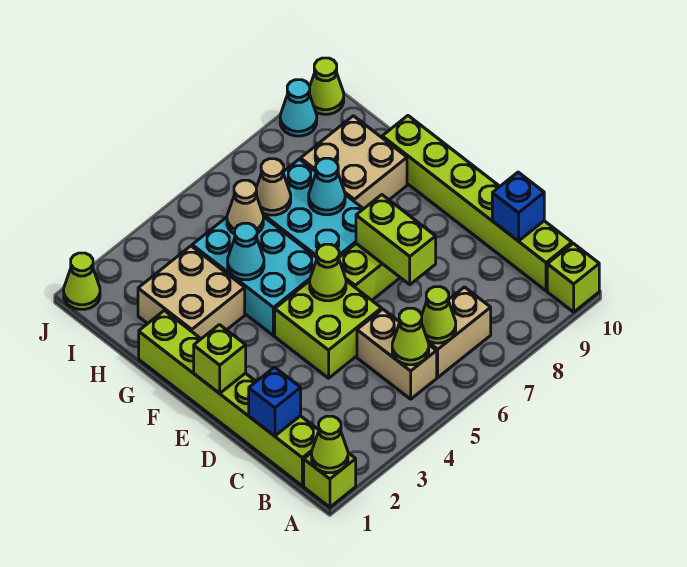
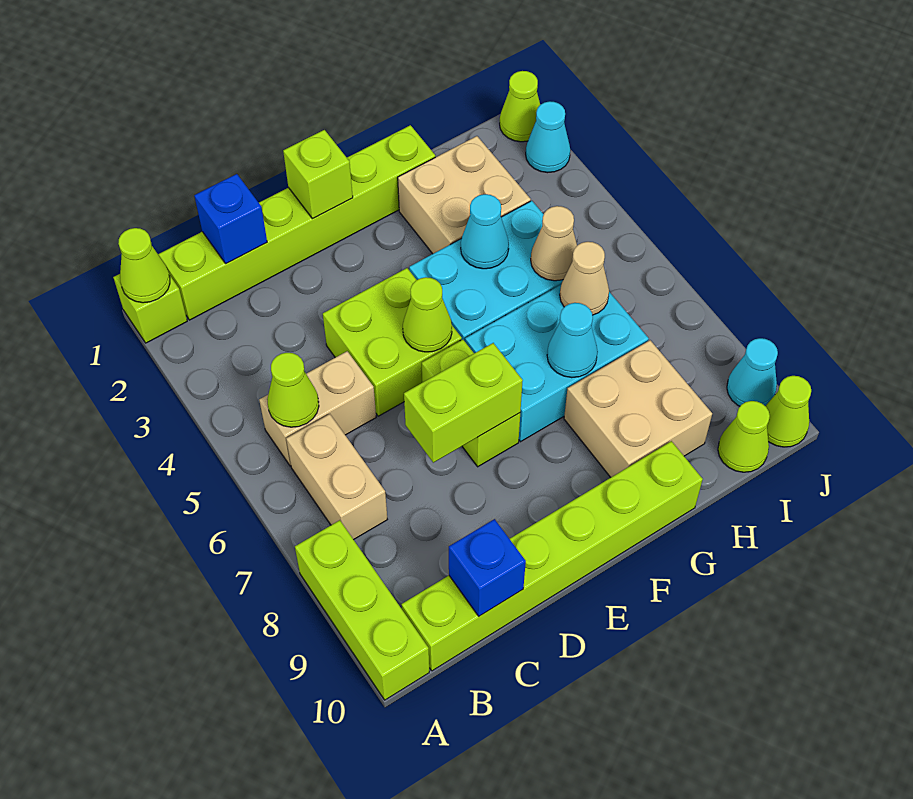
lime brick A10 level 1 -> lime brick A8:A10 level 1
lime cone B6 level 2 -> lime cone I10 level 1
none -> cyan cone J2 level 1

